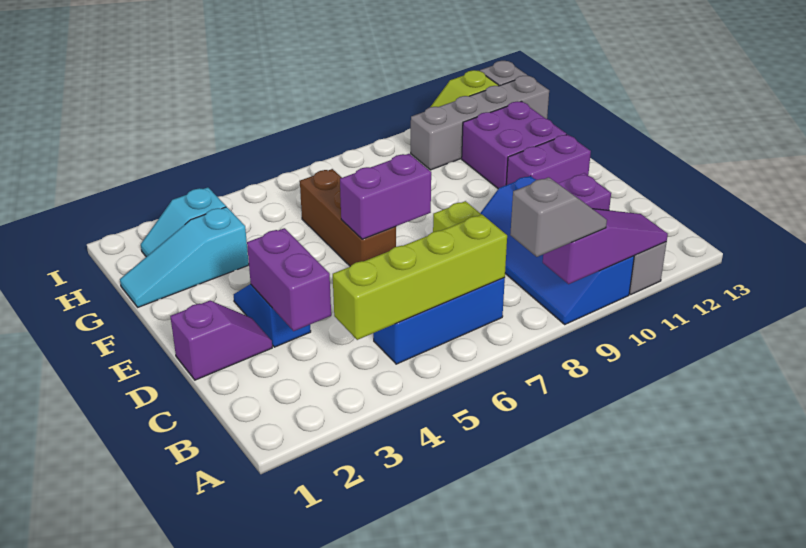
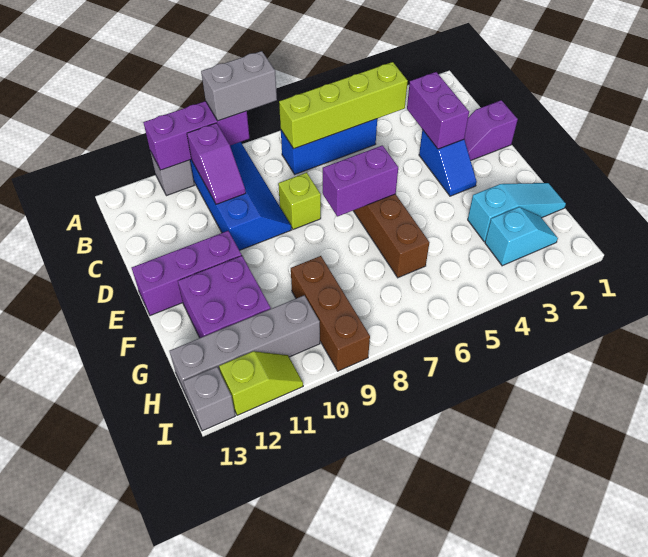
grey slope A8:A9 level 3 top 8 -> grey brick A8:A9 level 3
purple slope A9:A11 level 2 top 9 -> purple brick A9:A11 level 2
purple brick E11:E12 level 1 -> purple brick E11:E13 level 1
none -> brown brick G9:I9 level 1

